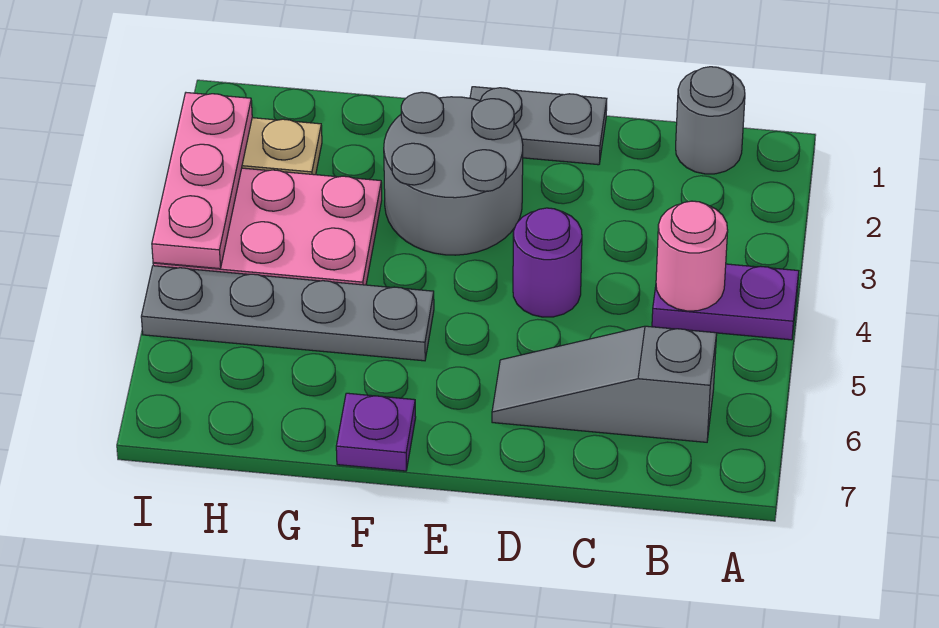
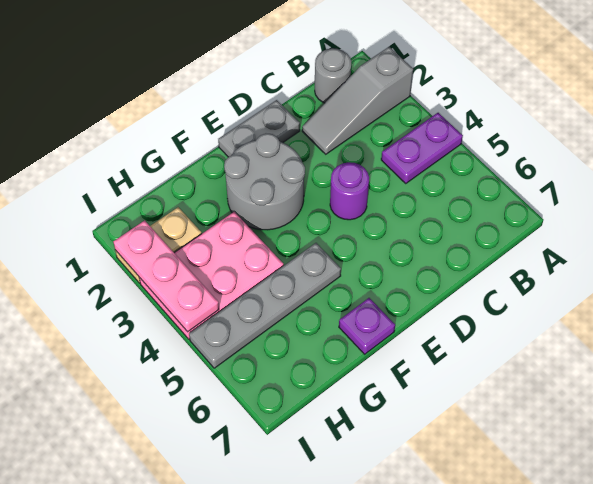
pink round brick B4 level 2 -> none
grey slope B6:D6 level 1 top B -> grey slope A2:C2 level 1 top A

